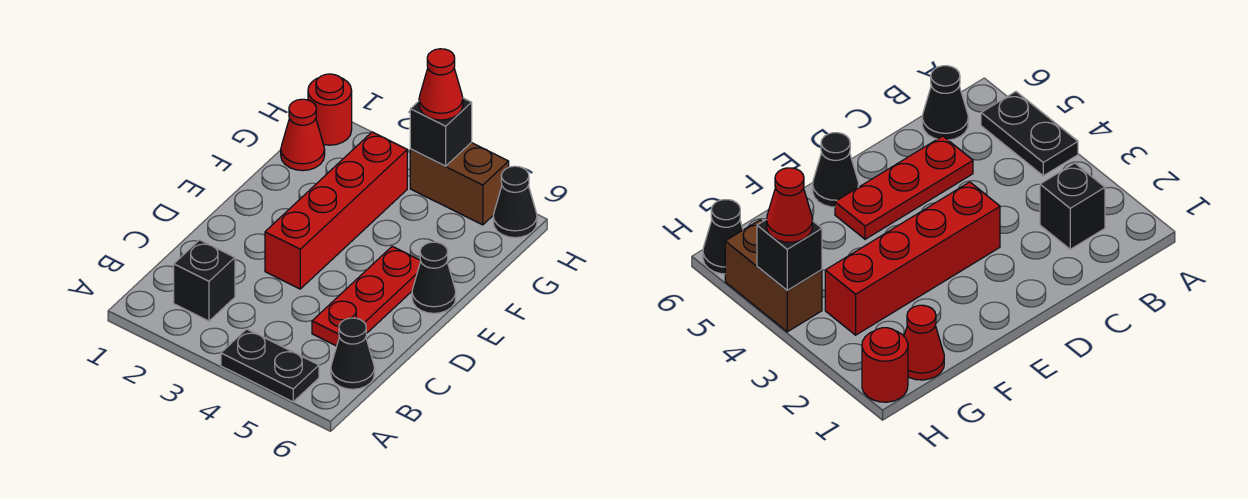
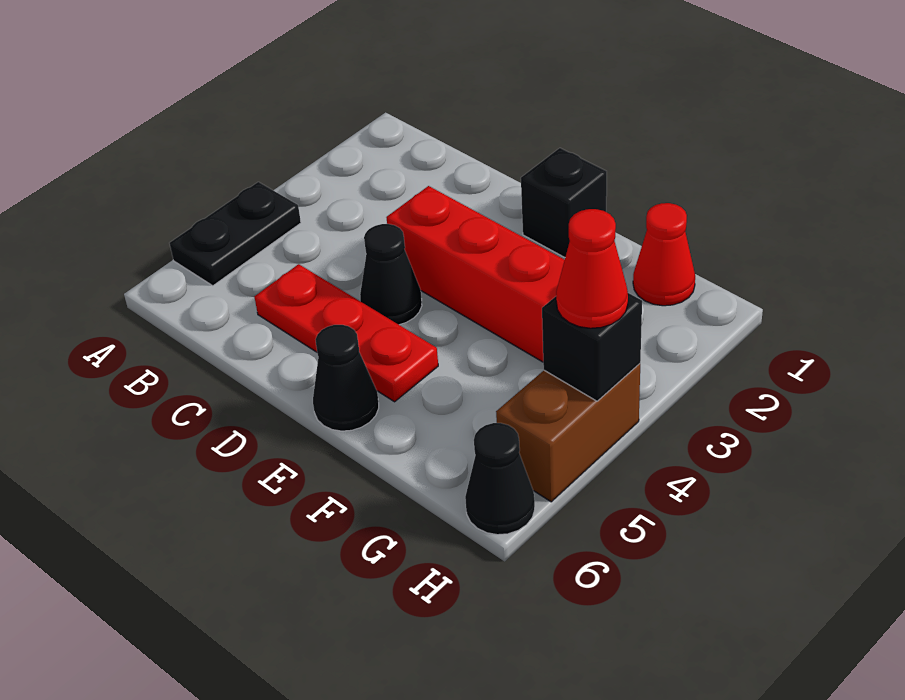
black brick B2 level 1 -> black brick E1 level 1
black cone B6 level 1 -> black cone D4 level 1
red round brick H1 level 1 -> none

